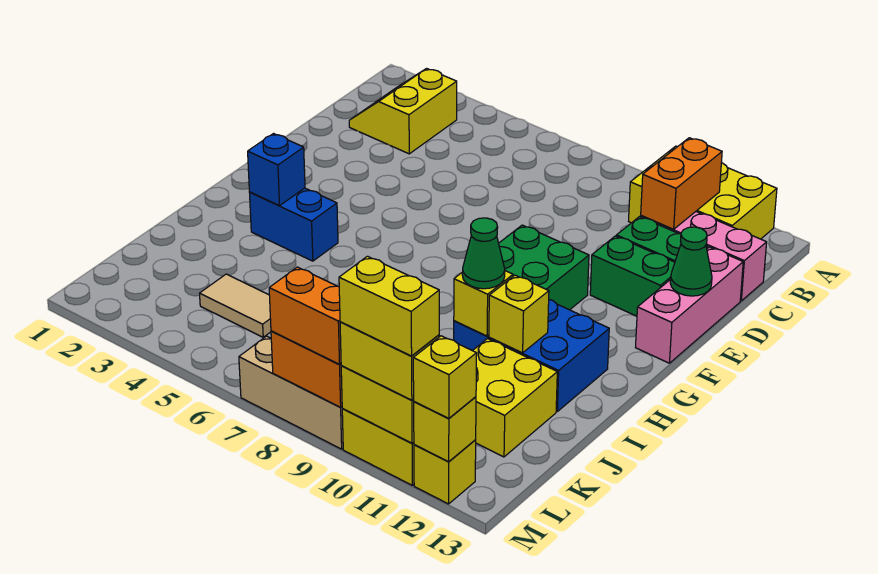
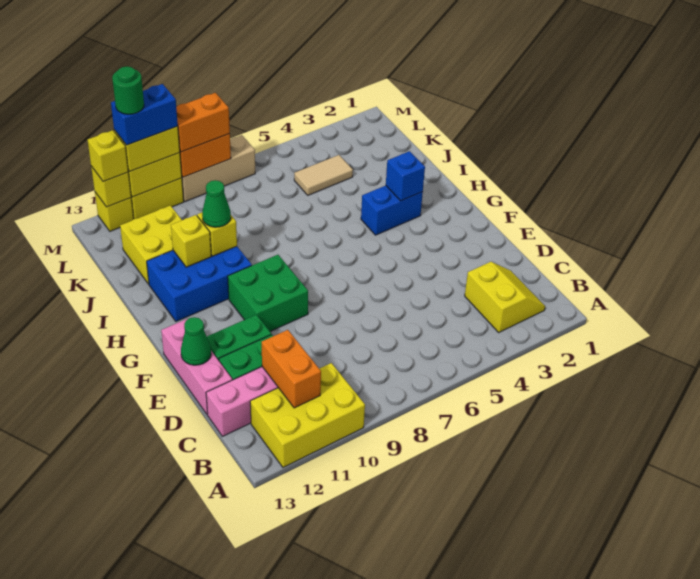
yellow brick M10:M11 level 4 -> blue brick M10:M11 level 4
none -> green round brick M11 level 5

